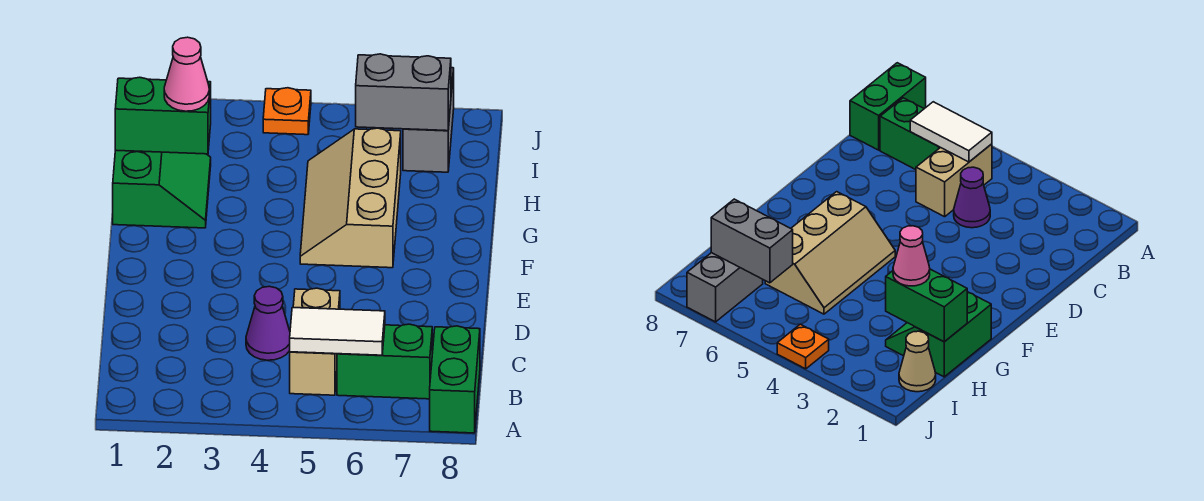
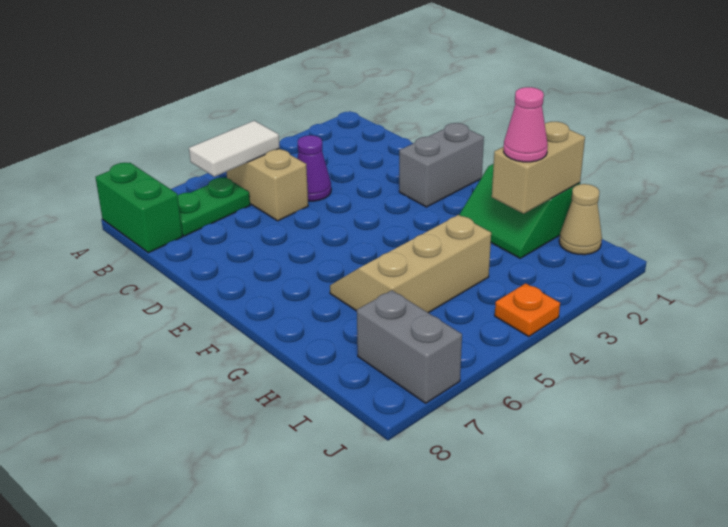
green brick B6:B7 level 1 -> green plate B6:B7 level 1
tan slope F5:H6 level 1 top 6 -> tan slope G4:H6 level 1 top H
green brick H1:H2 level 2 -> tan brick H1:H2 level 2
grey brick I6:I7 level 2 -> grey brick E1:E2 level 1

